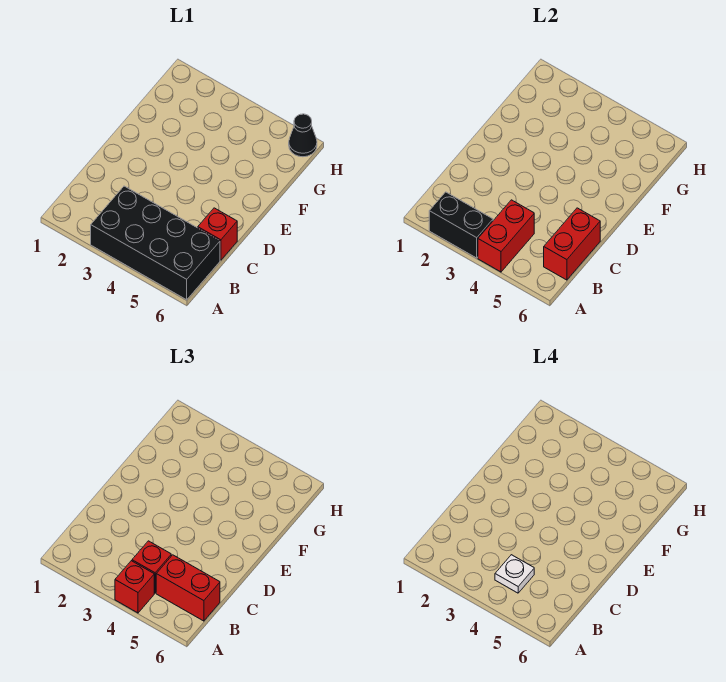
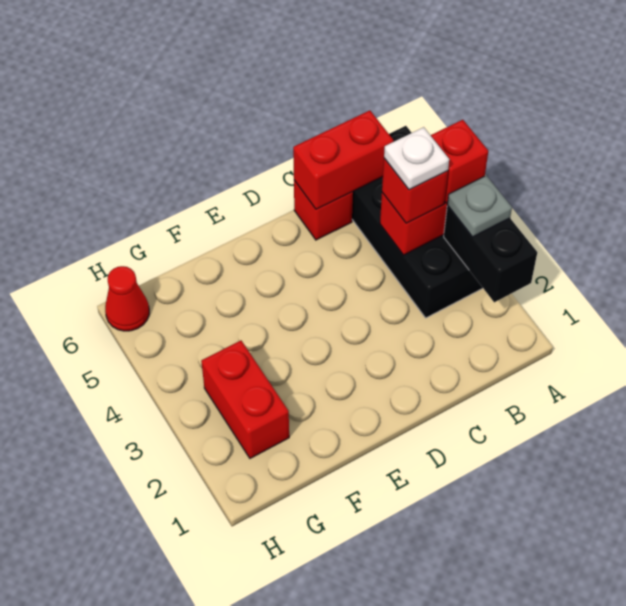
none -> grey plate A3 level 3
red brick B5:B6 level 3 -> red brick G2:G3 level 1
black cone H6 level 1 -> red cone H6 level 1

